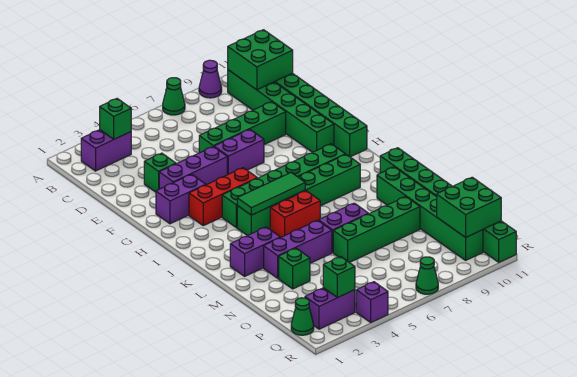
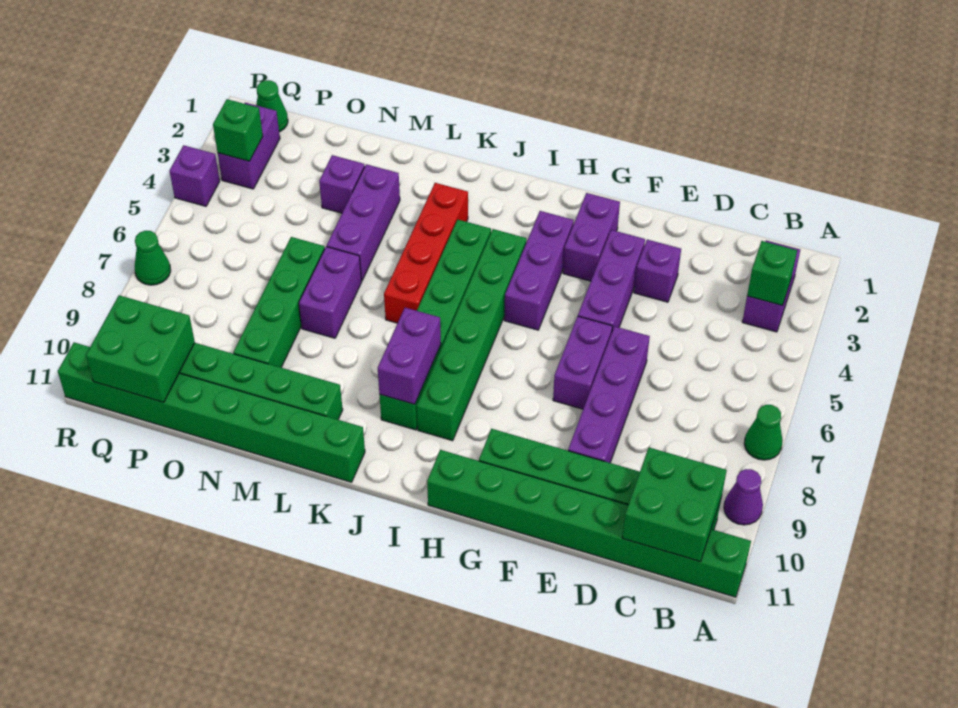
green brick E3 level 1 -> purple brick E3 level 1
green brick E6:E9 level 1 -> purple brick E6:E9 level 1
red brick H3:H5 level 1 -> purple brick H3:H5 level 1
green tile J4:J6 level 2 -> none
red brick K5:K6 level 1 -> red brick K3:K6 level 1
purple brick L2:L3 level 1 -> purple brick J8:J9 level 2
green brick N3 level 1 -> purple brick N3 level 1

